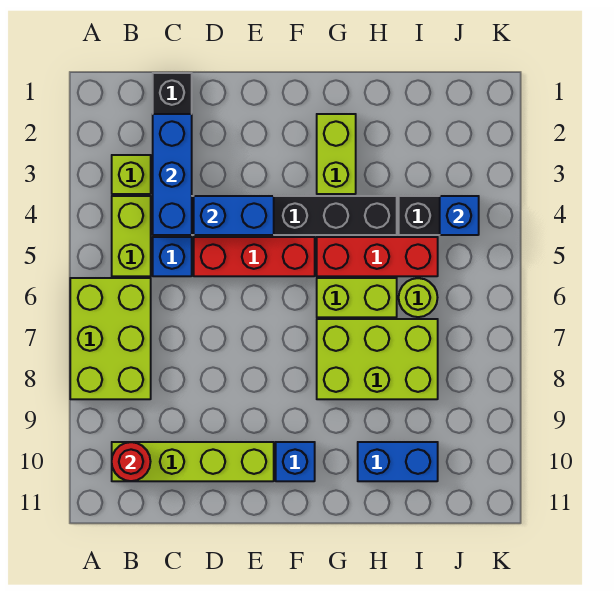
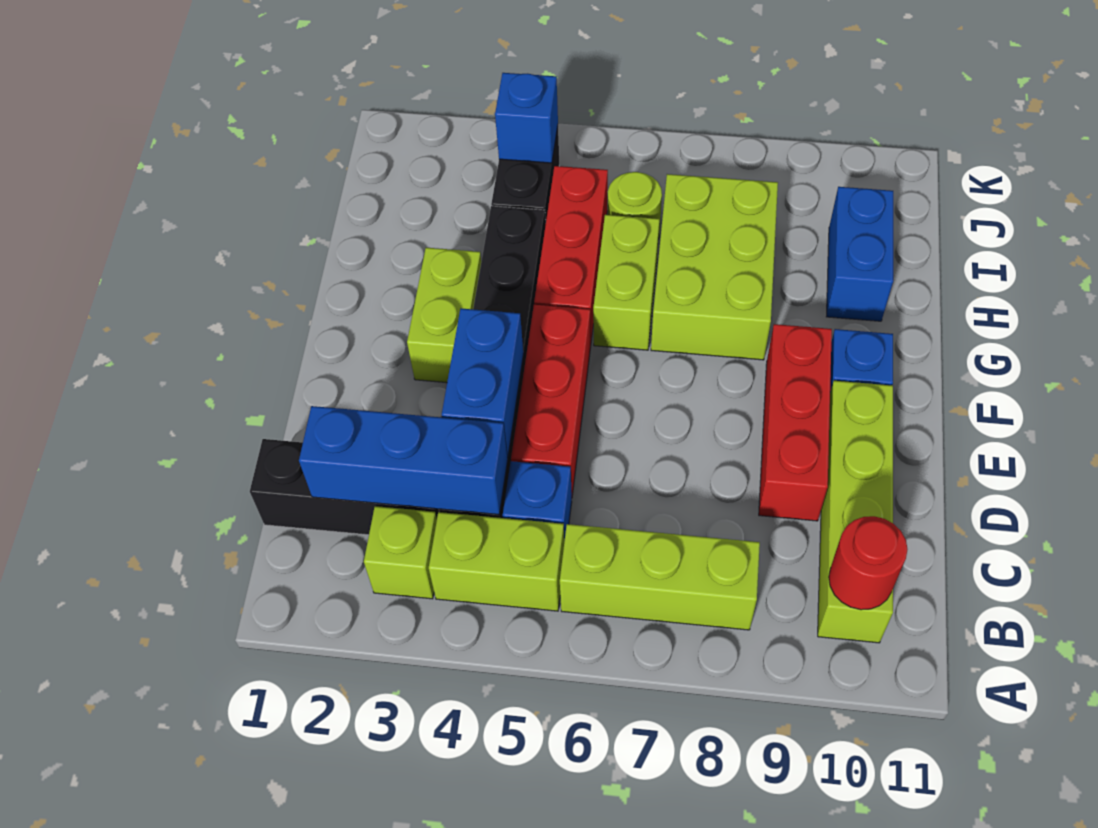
lime brick A6:B8 level 1 -> lime brick B6:B8 level 1
none -> red brick D9:F9 level 1
lime brick G2:G3 level 1 -> lime brick F3:G3 level 1

